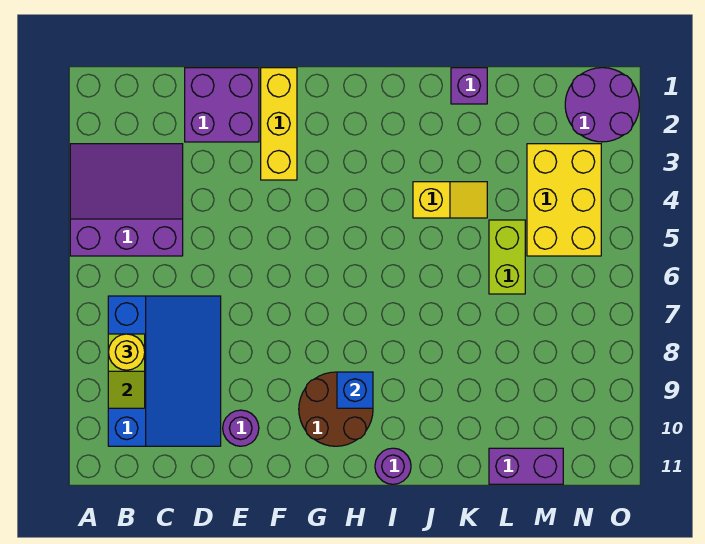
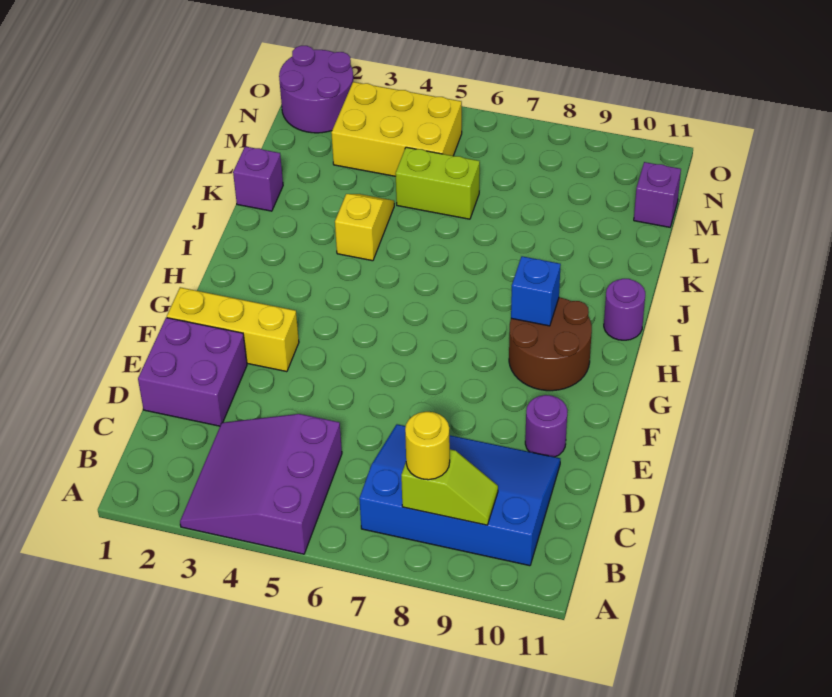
purple brick L11:M11 level 1 -> purple brick M11 level 1

